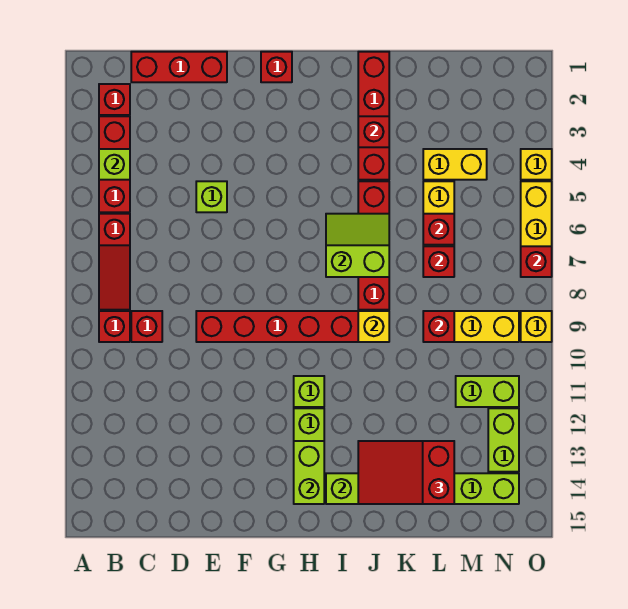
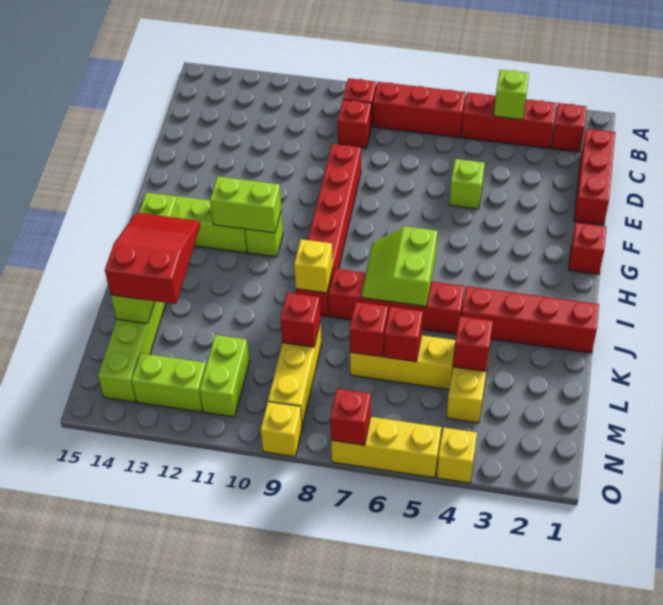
red slope B6:B8 level 1 top 6 -> red brick B6:B8 level 1
lime brick H13:H14 level 2 -> lime brick H11:H12 level 2
lime slope I6:J7 level 2 top 7 -> lime slope I6:J7 level 2 top 6
red brick J3 level 2 -> red brick L4 level 2

